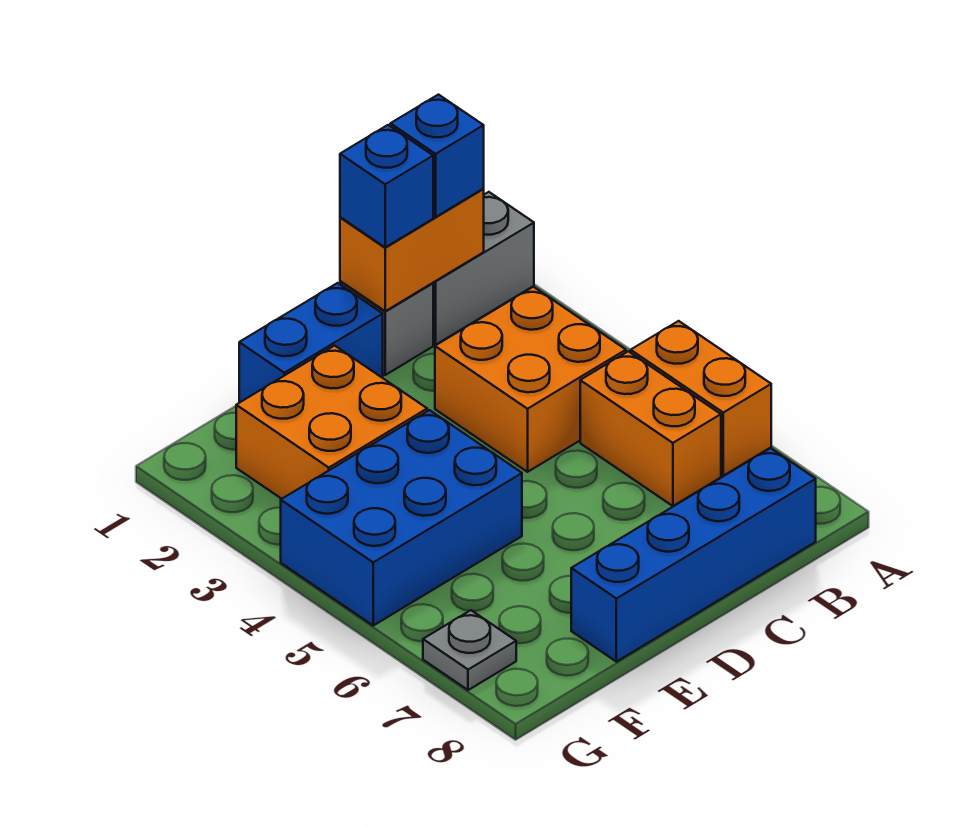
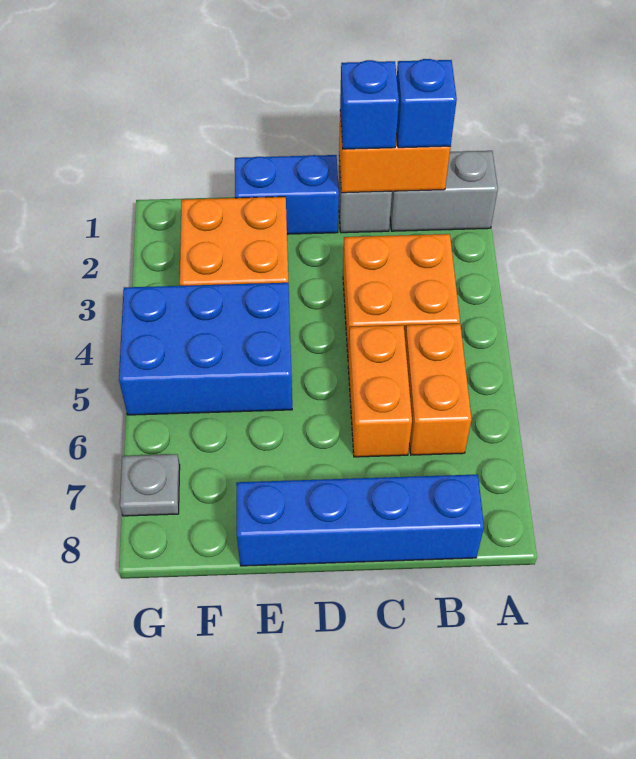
orange brick A5:A6 level 1 -> orange brick C5:C6 level 1

